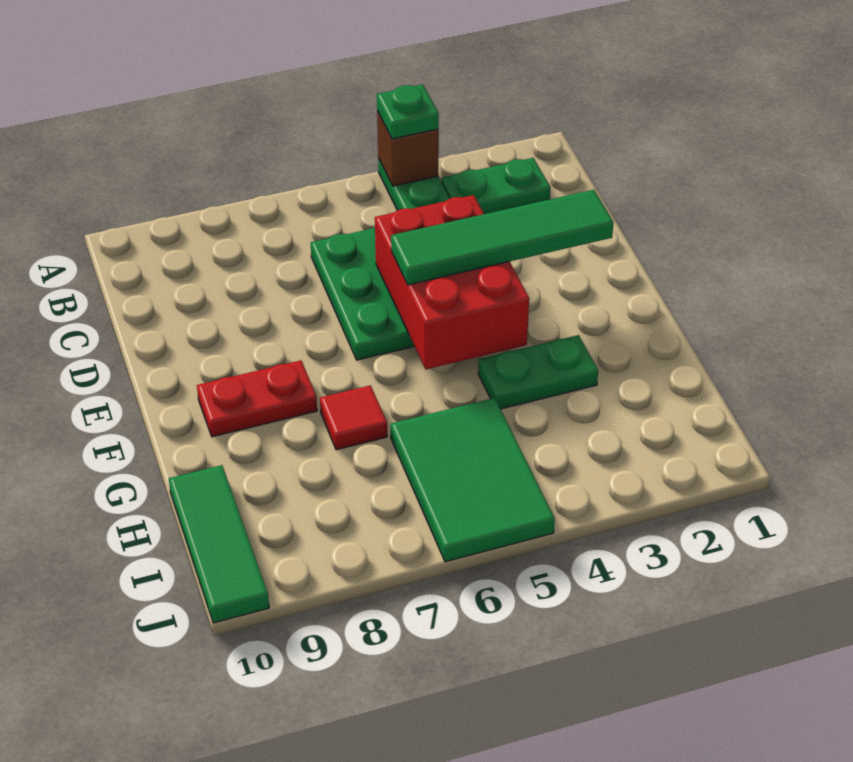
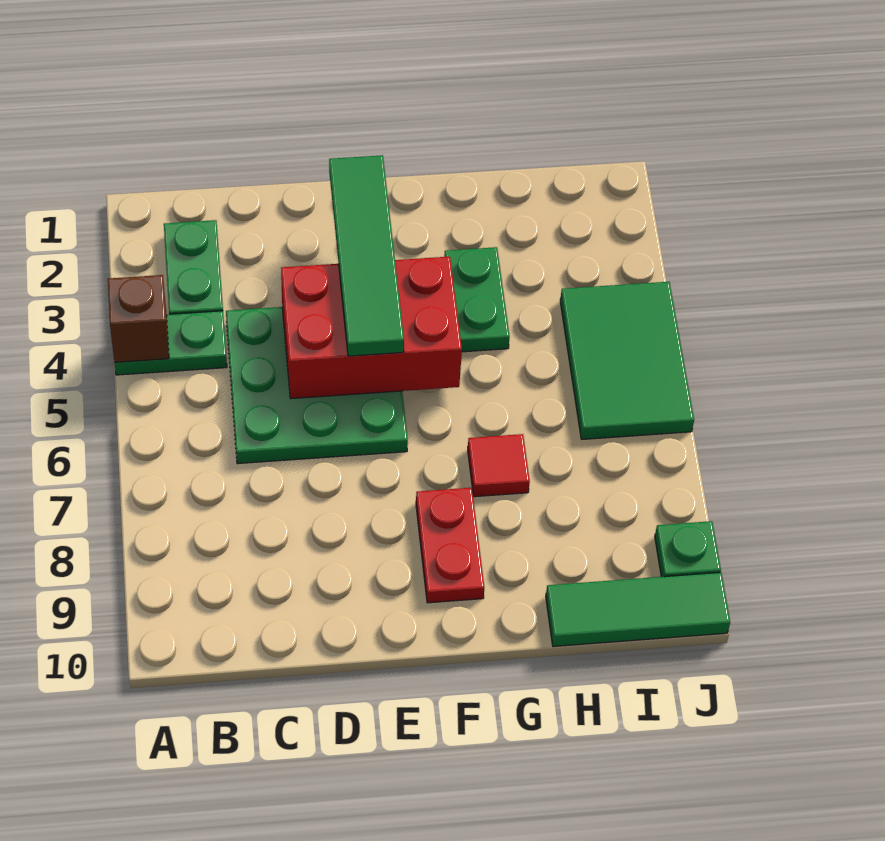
green plate A4 level 3 -> green plate J9 level 1
green tile H5:J6 level 1 -> green tile I4:J6 level 1

